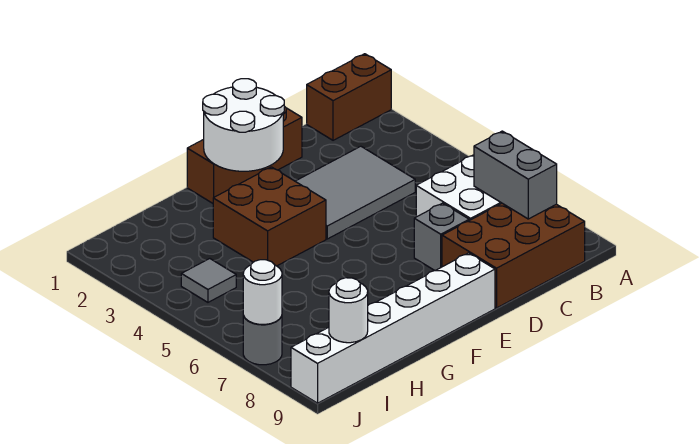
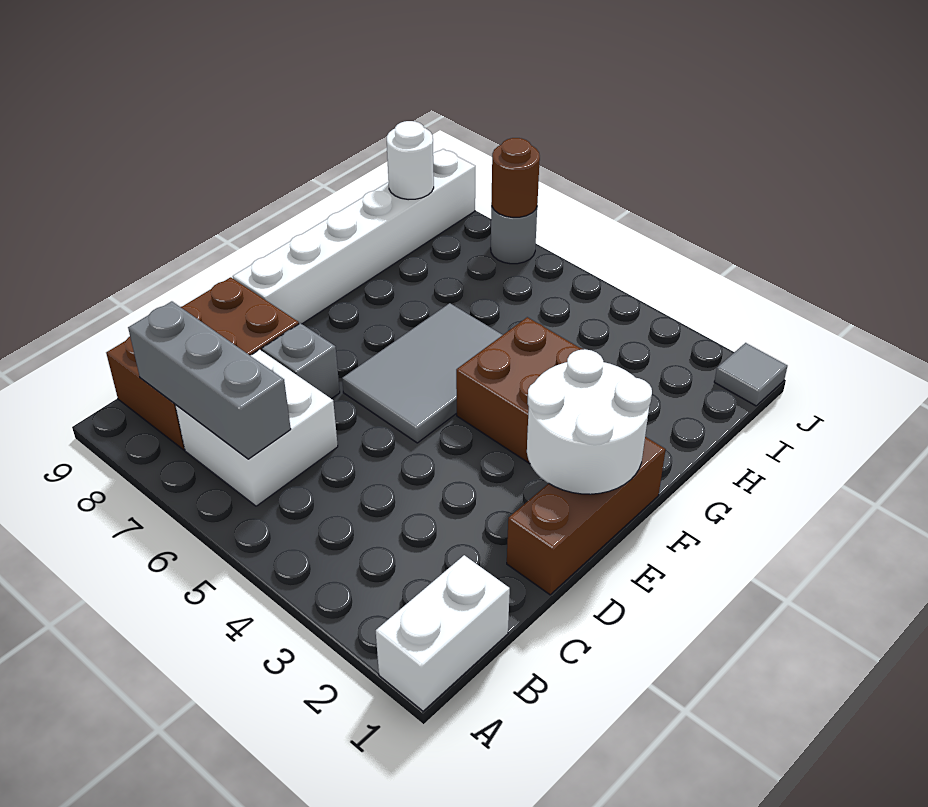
brown brick A1:B1 level 1 -> white brick A1:B1 level 1
grey brick B7:B8 level 2 -> grey brick B6:B8 level 2
grey tile C3:E4 level 1 -> grey tile E5:G6 level 1
grey tile I4 level 1 -> grey tile J1 level 1
white round brick J7 level 2 -> brown round brick J7 level 2

